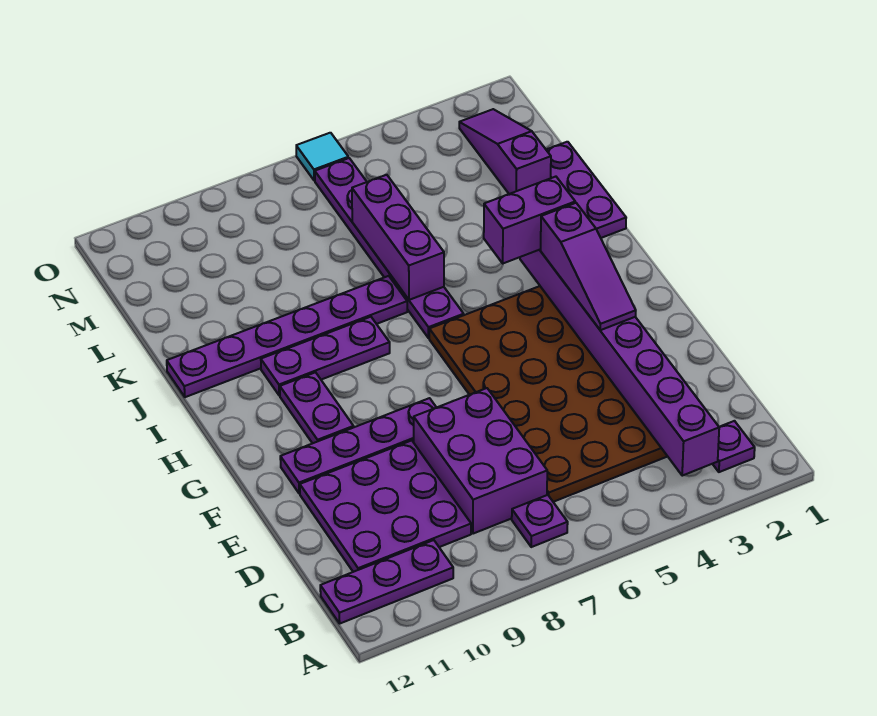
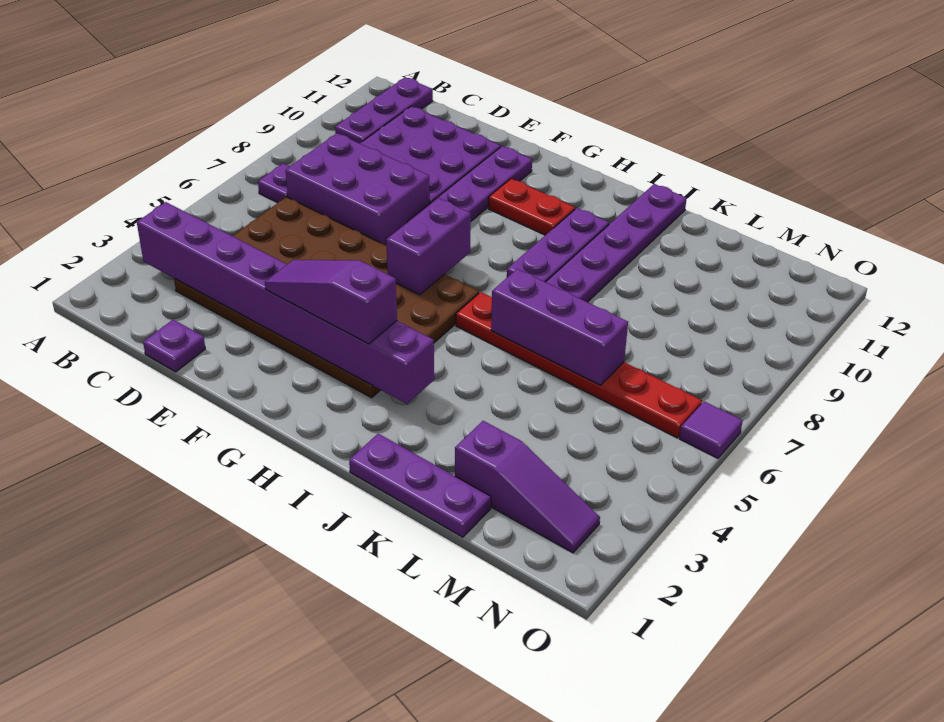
purple plate B2 level 1 -> purple plate D1 level 1
purple plate G10:H10 level 1 -> red plate G10:H10 level 1
purple brick I3:I4 level 3 -> purple brick G6:G7 level 2
purple plate I6:N6 level 1 -> red plate I6:N6 level 1
cyan tile O6 level 1 -> purple tile O6 level 1

